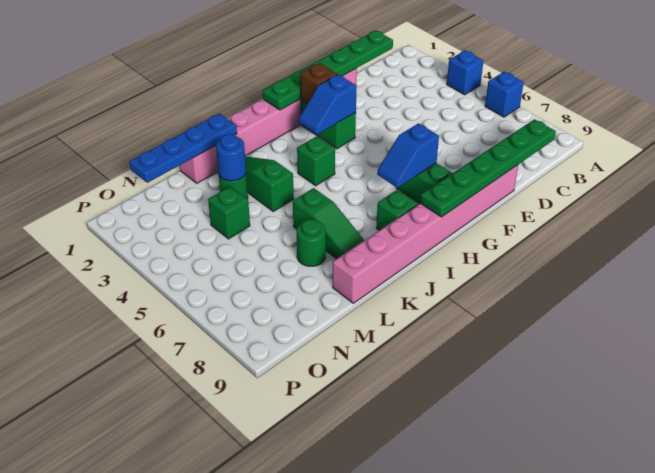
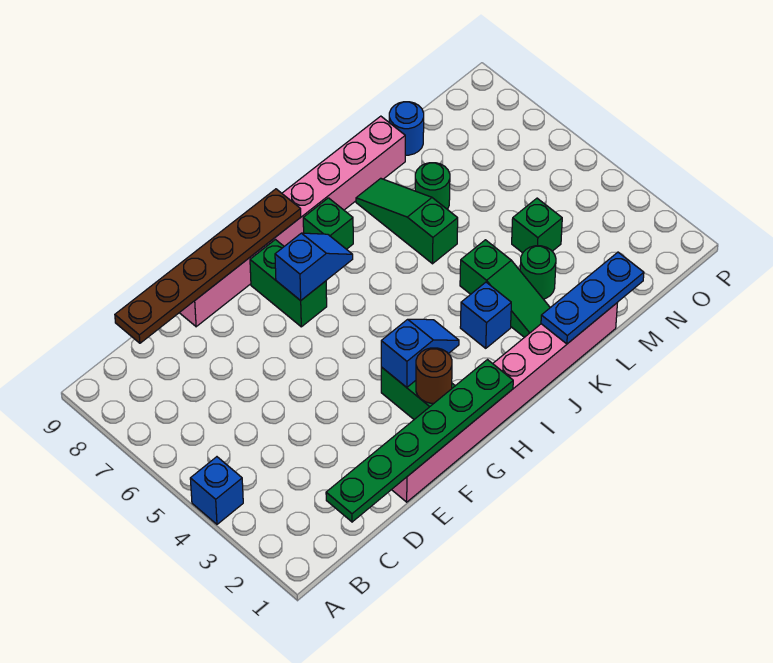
blue brick A6 level 1 -> blue brick J3 level 1
green plate C9:H9 level 2 -> brown plate C9:H9 level 2
brown brick G2 level 2 -> brown round brick G2 level 2
green brick I4 level 1 -> none
blue plate K1:N1 level 2 -> blue plate K1:M1 level 2
blue round brick L3 level 2 -> blue round brick M9 level 1

